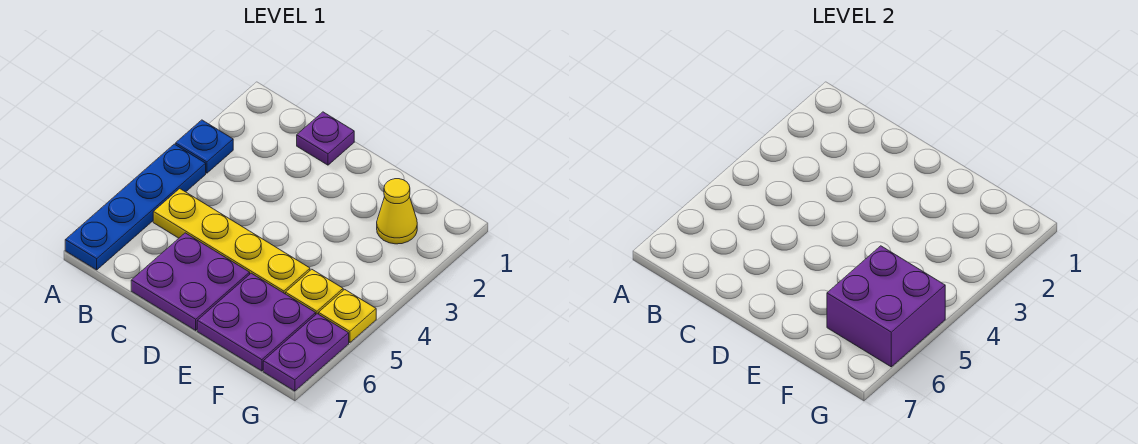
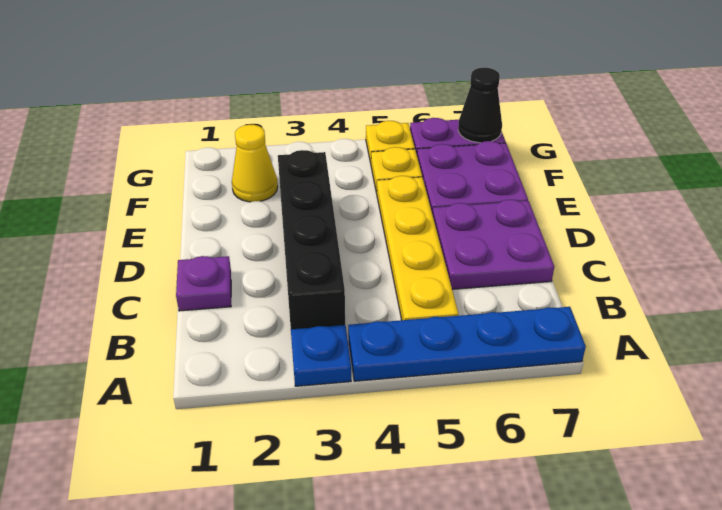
none -> black brick B3:E3 level 1
purple brick F5:G6 level 2 -> none
none -> black cone G7 level 2

